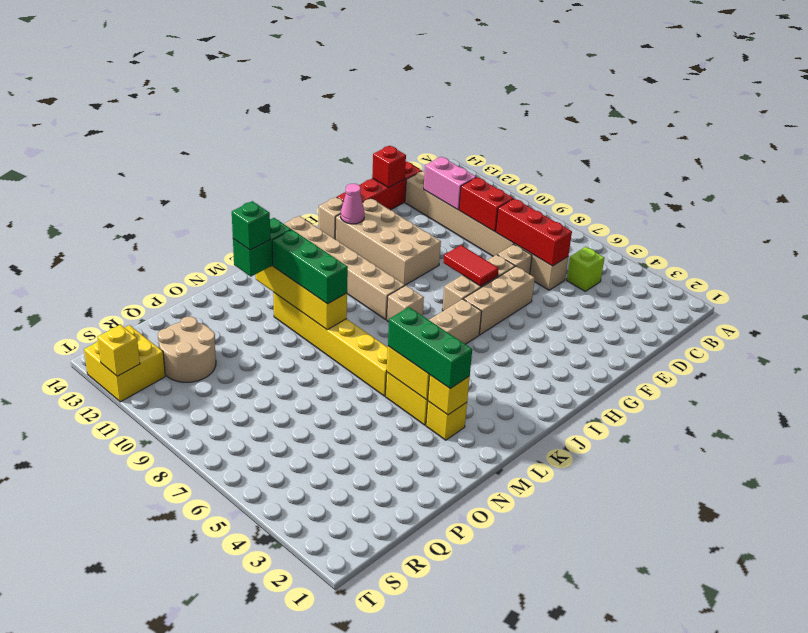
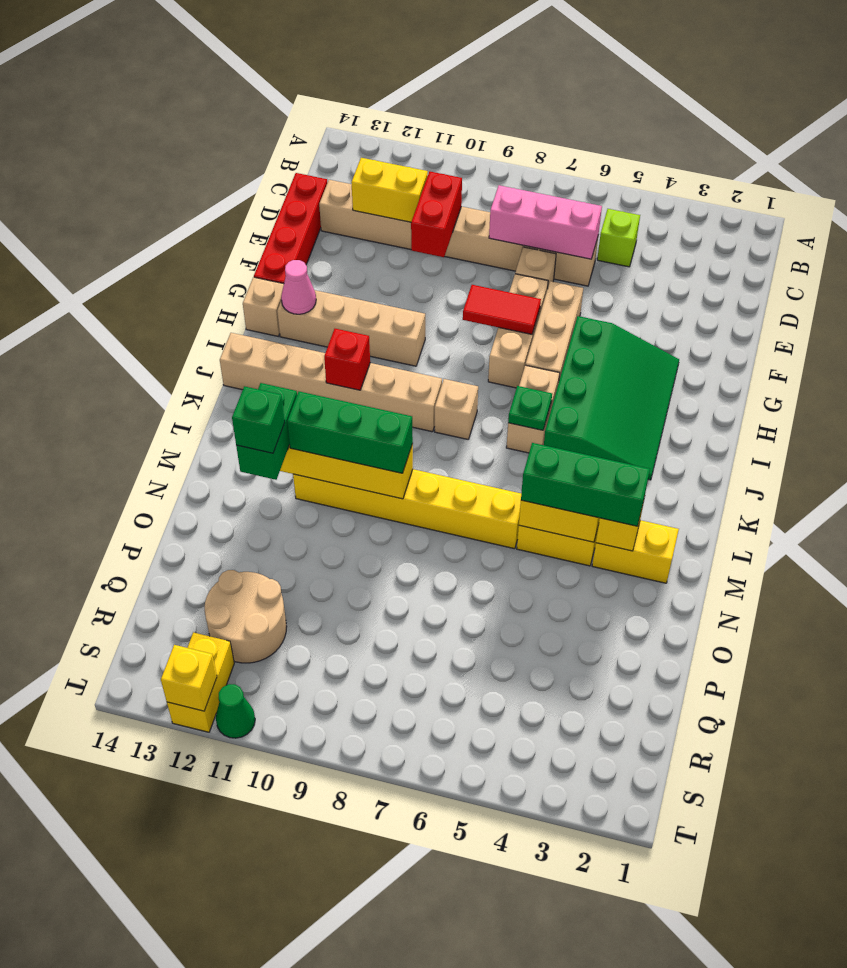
red brick D6:D8 level 2 -> pink brick D6:D8 level 2
red brick D9:D10 level 2 -> red brick D10:E10 level 2
pink brick D11:D12 level 2 -> yellow brick D11:D12 level 2
red brick E14 level 2 -> red brick J11 level 2
none -> green slope G3:J5 level 1 top 5
tan brick G10:H13 level 1 -> tan brick H10:H13 level 1
none -> green plate J6 level 2
yellow brick M3 level 1 -> yellow brick M2:M3 level 1
yellow brick S12:T13 level 1 -> yellow brick S12:T12 level 1
none -> green cone T11 level 1

